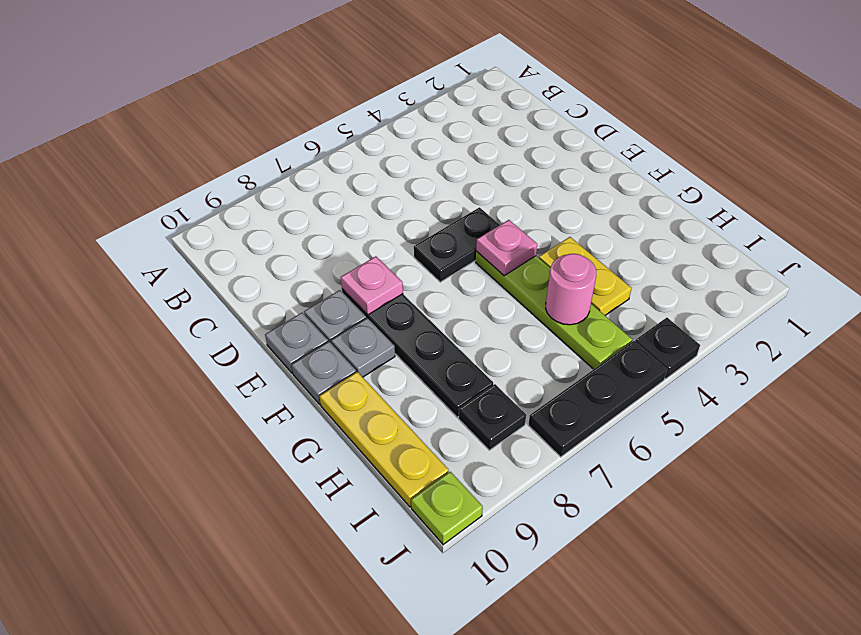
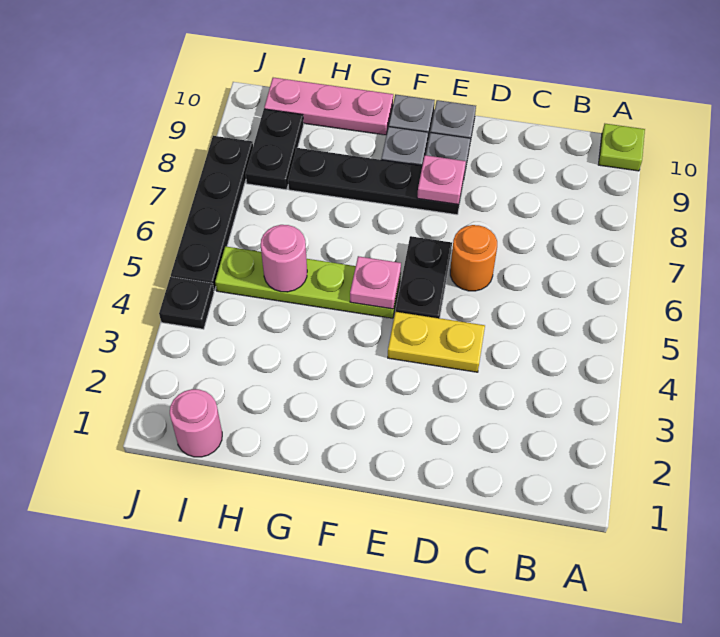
none -> orange round brick D6 level 1
yellow plate G4:H4 level 1 -> yellow plate D4:E4 level 1
yellow plate G10:I10 level 1 -> pink plate G10:I10 level 1
none -> pink round brick I1 level 1
black plate I8 level 1 -> black plate I8:I9 level 1
black plate J5:J7 level 1 -> black plate J5:J8 level 1
lime plate J10 level 1 -> lime plate A10 level 1

